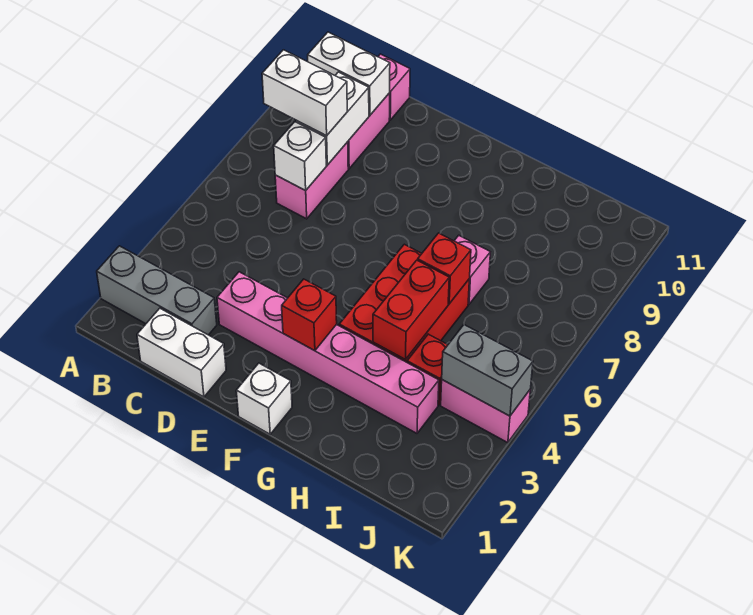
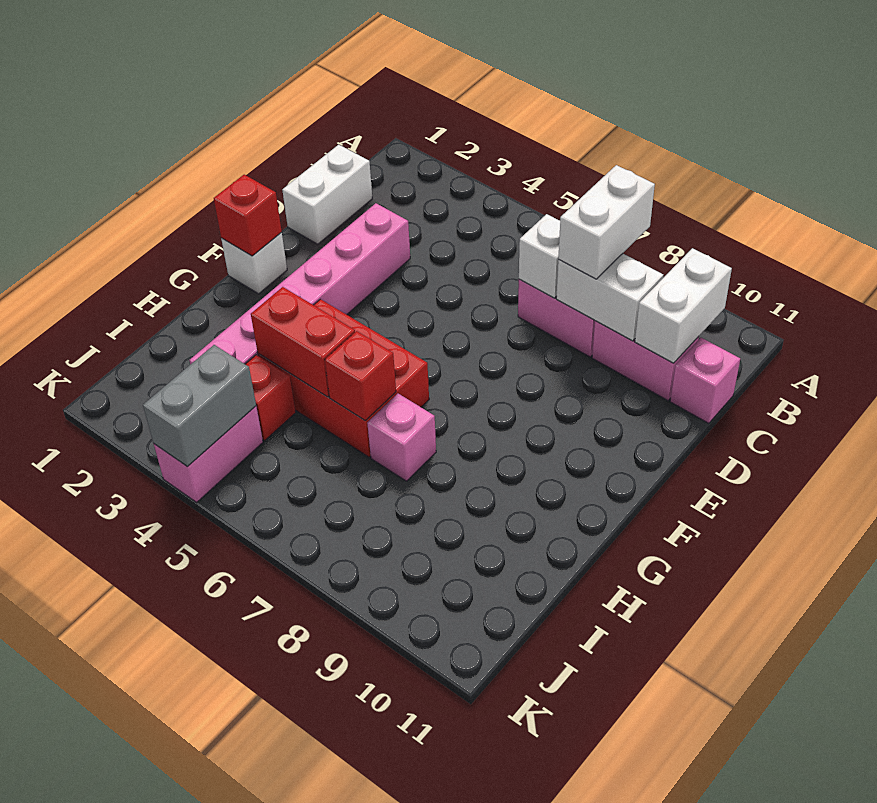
grey brick A2:C2 level 1 -> none
red brick F3 level 2 -> red brick F1 level 2

